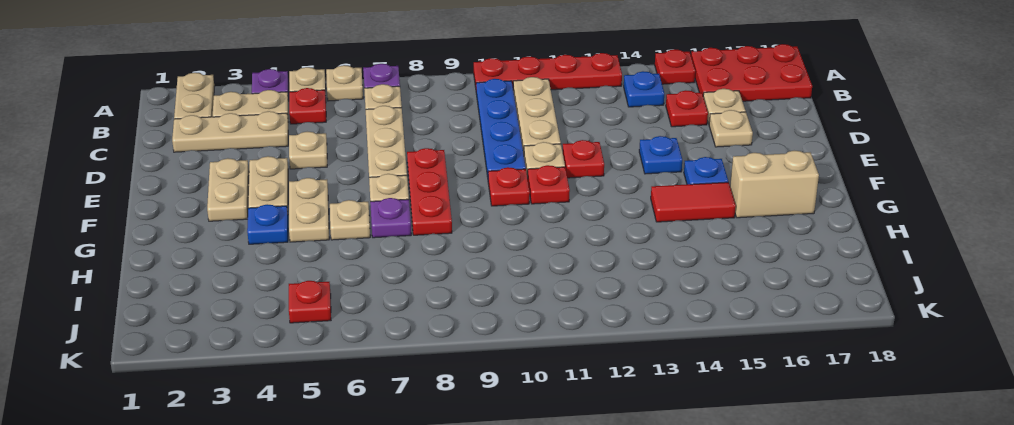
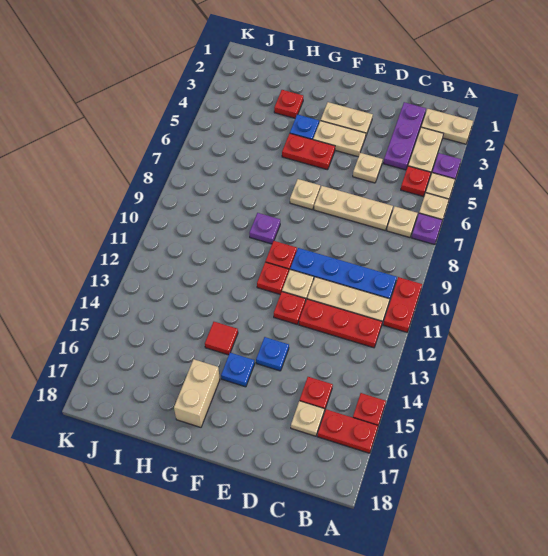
red plate A10:A13 level 1 -> red plate A10:A11 level 1
red plate A16:B18 level 1 -> red plate A16:B16 level 1
blue plate B14 level 1 -> none
tan plate C2:C4 level 1 -> purple plate C2:C4 level 1
tan plate D16 level 1 -> none
red plate E8:G8 level 1 -> red plate B12:D12 level 1
tan plate F5:G5 level 1 -> red plate F5:G5 level 1
tan plate G6 level 1 -> none
purple plate G7 level 1 -> purple plate G9 level 1
red tile G14:G15 level 1 -> red tile G14 level 1
red plate J5 level 1 -> red plate H3 level 1

